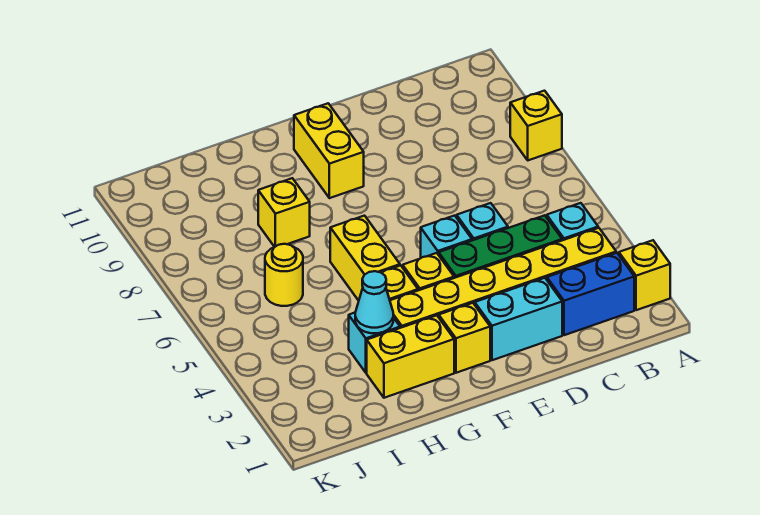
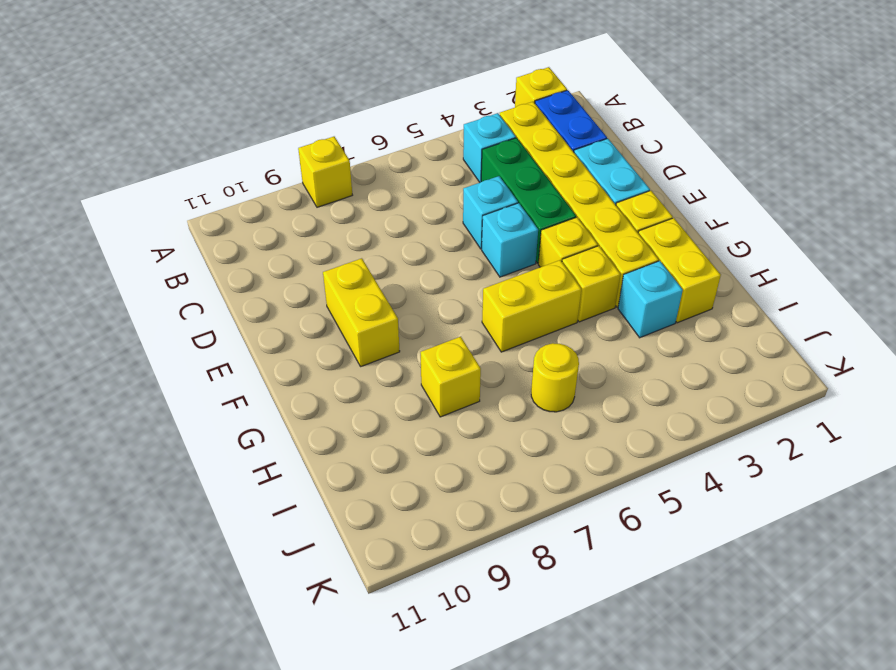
yellow brick F9:F10 level 1 -> yellow brick E9:F9 level 1
cyan cone H3 level 2 -> none

